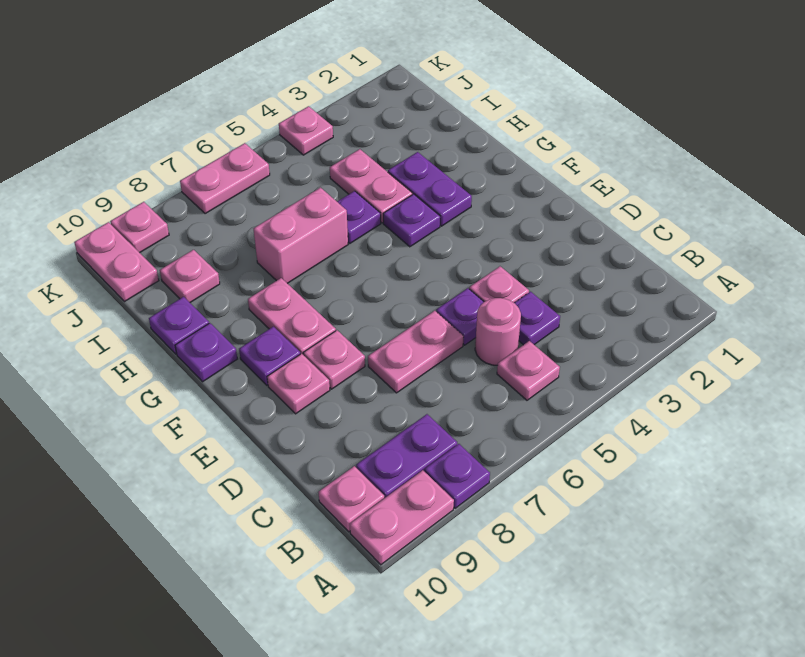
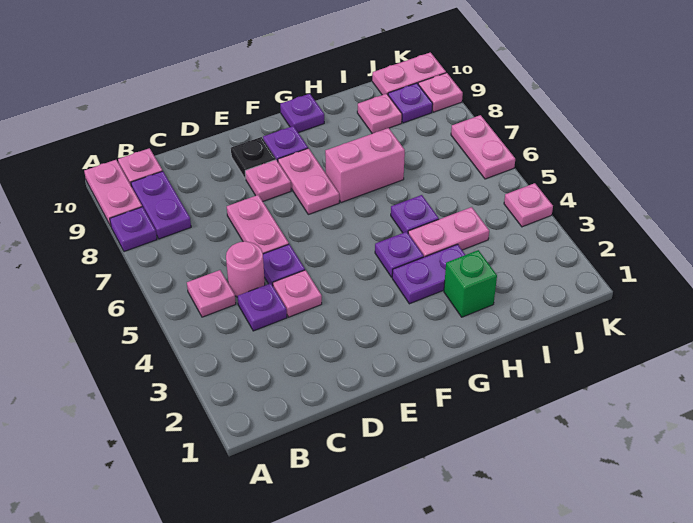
pink plate E9 level 1 -> black plate E9 level 1
pink plate F8:G8 level 1 -> pink plate F7:F8 level 1
none -> green brick H2 level 1
pink brick H6:H7 level 1 -> pink brick G7:H7 level 1
purple plate H10 level 1 -> purple plate J9 level 1

